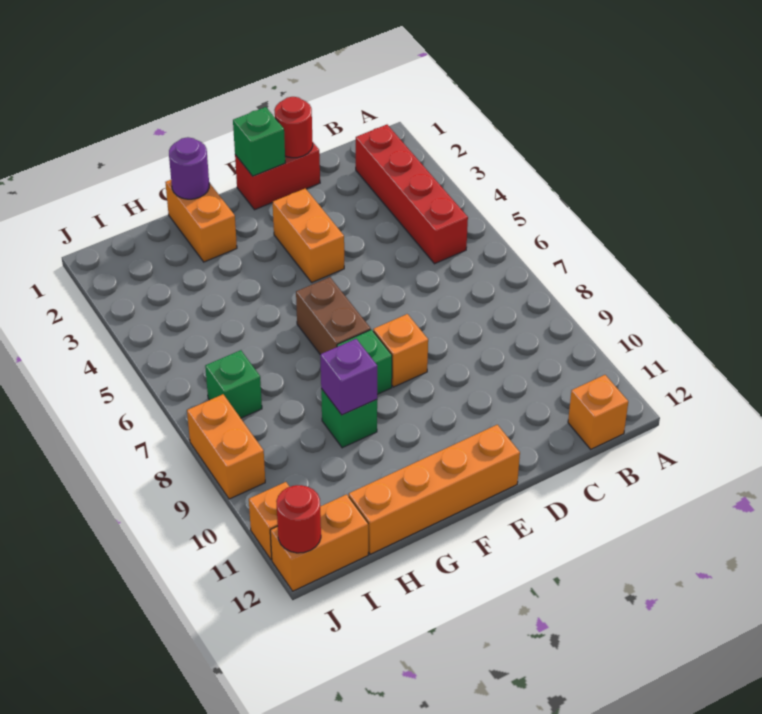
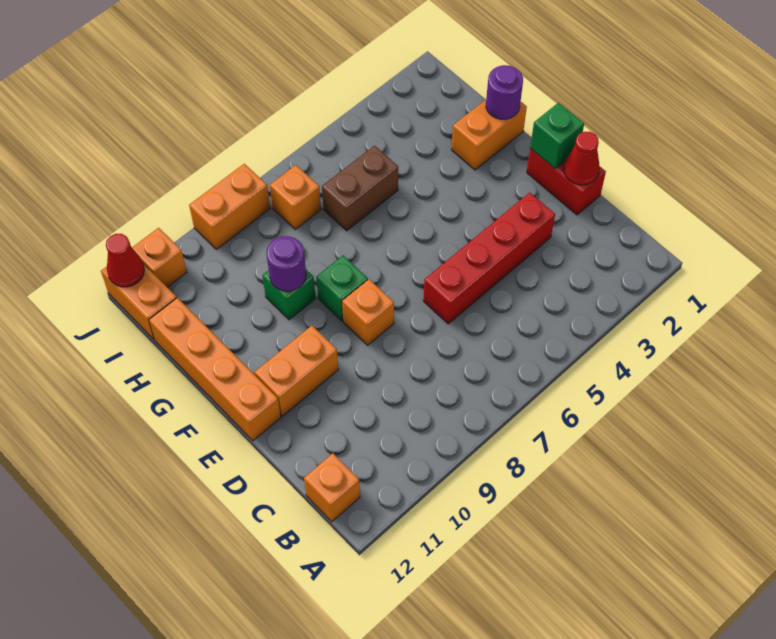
red brick B2:B5 level 1 -> red brick D3:D6 level 1
red round brick D1 level 2 -> red cone D1 level 2
orange brick E3:E4 level 1 -> orange brick E10:E11 level 1
brown brick F6:F7 level 1 -> brown brick H5:H6 level 1
purple brick G9 level 2 -> purple round brick G9 level 2
green brick I7 level 1 -> orange brick I7 level 1
red round brick J12 level 2 -> red cone J12 level 2

